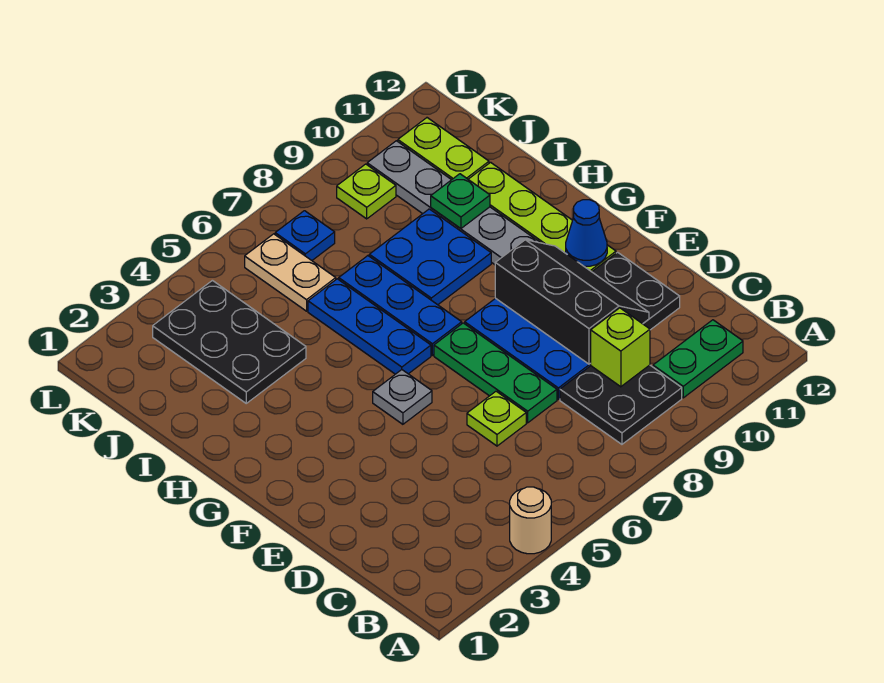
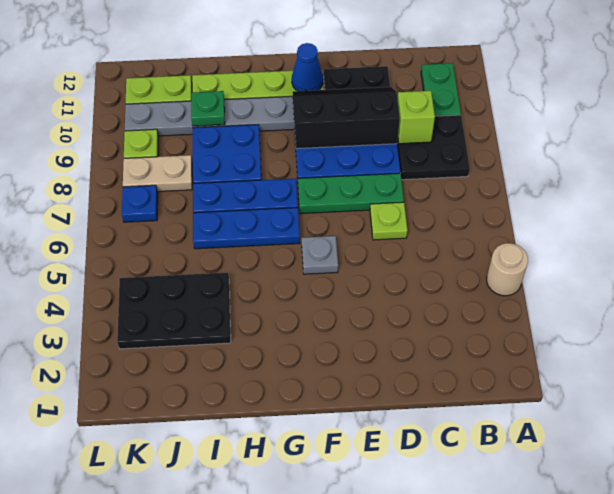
tan plate J6:K6 level 1 -> tan plate J8:K8 level 1

